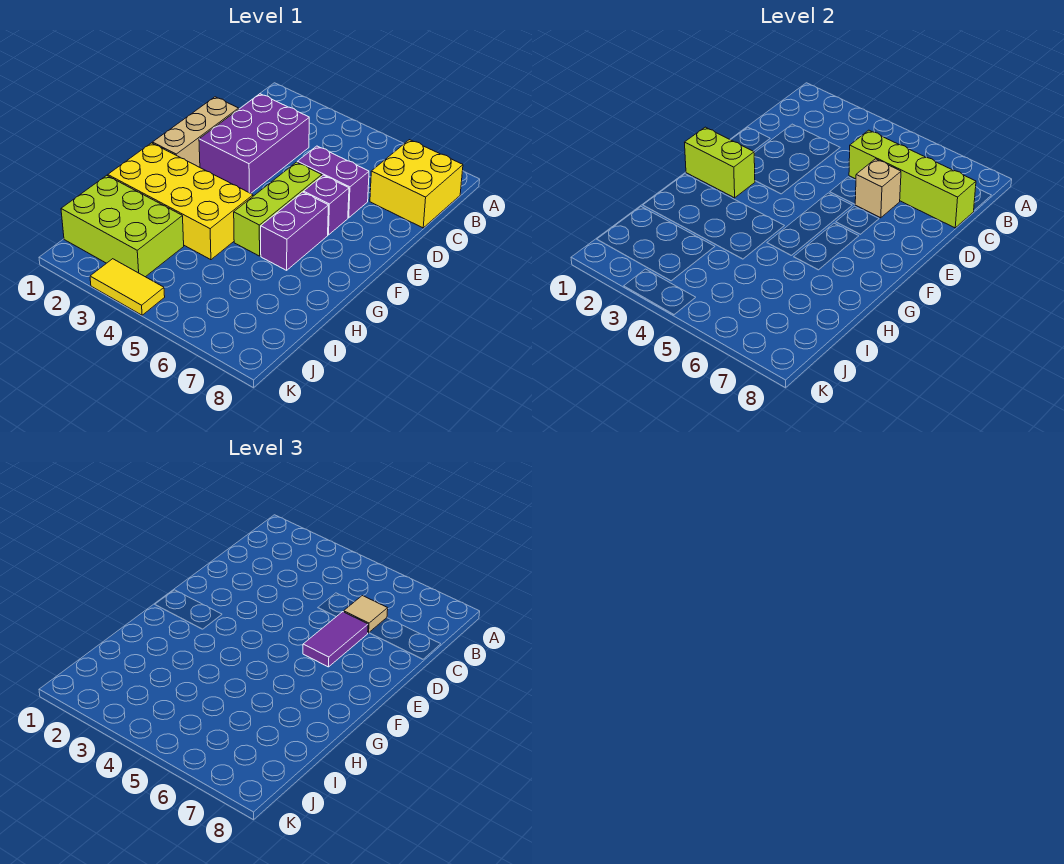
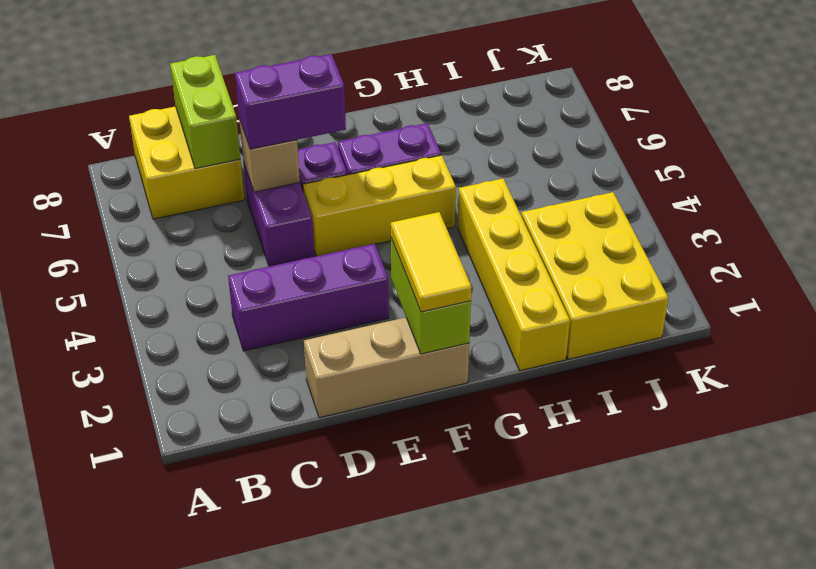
purple brick C2:E3 level 1 -> purple brick C3:E3 level 1
lime brick C5:C8 level 2 -> lime brick C7:C8 level 2
tan tile C6 level 3 -> none
purple tile D6:E6 level 3 -> purple brick D6:E6 level 3
lime brick E5:G5 level 1 -> yellow brick E5:G5 level 1
yellow brick G1:H4 level 1 -> yellow brick H1:H4 level 1
lime brick I1:J3 level 1 -> yellow brick I1:J3 level 1
yellow tile K3:K4 level 1 -> yellow tile F1:F2 level 3

